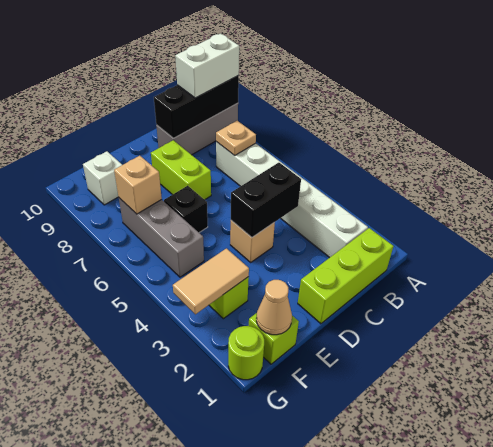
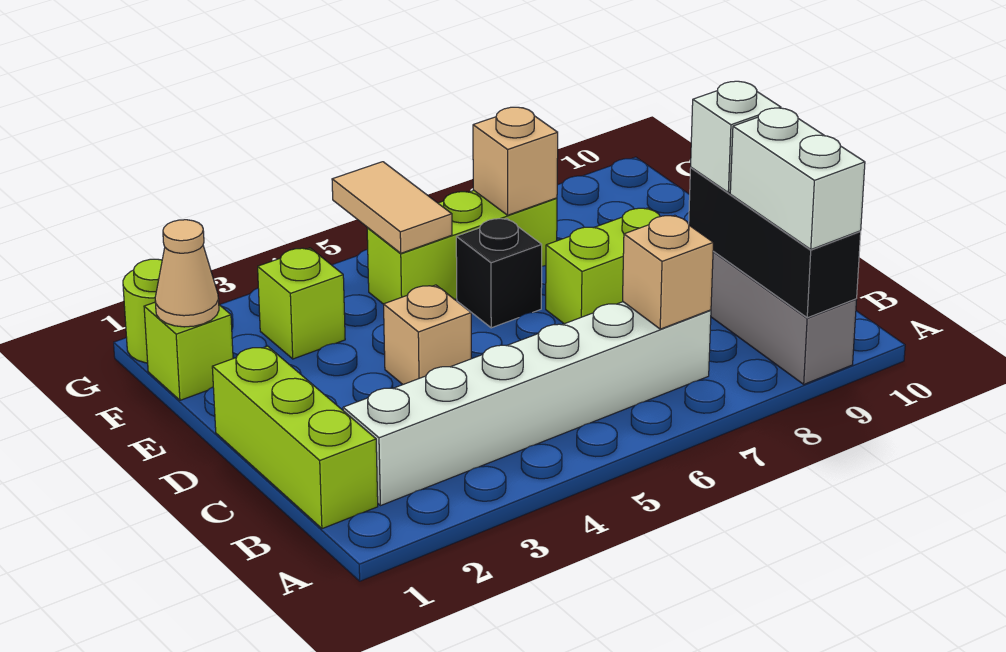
tan plate B7 level 2 -> tan brick B7 level 2
black brick C4:D4 level 2 -> none
tan tile F3:G3 level 2 -> tan tile F5:G5 level 2
grey brick F5:F7 level 1 -> lime brick F5:F7 level 1
white brick F9 level 1 -> white brick C9 level 3

